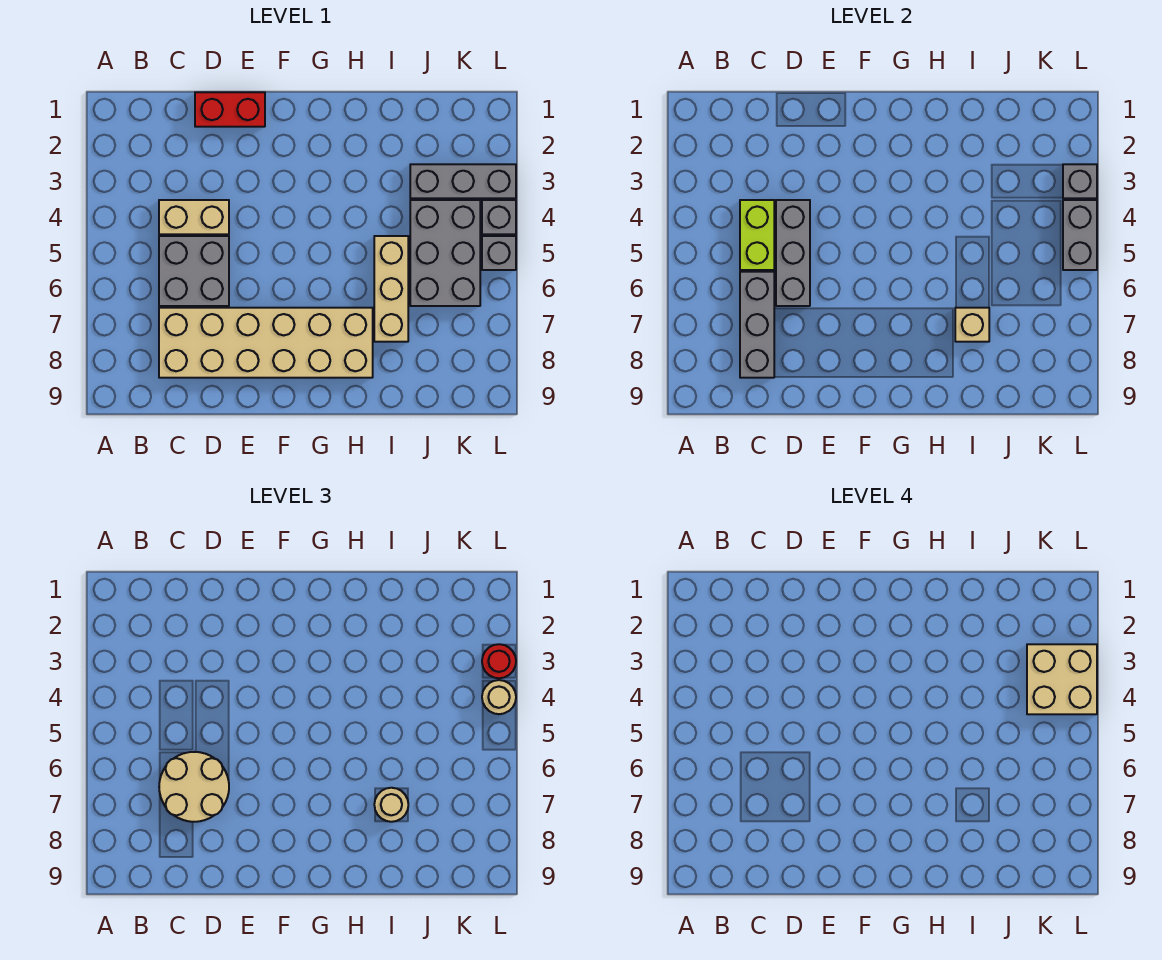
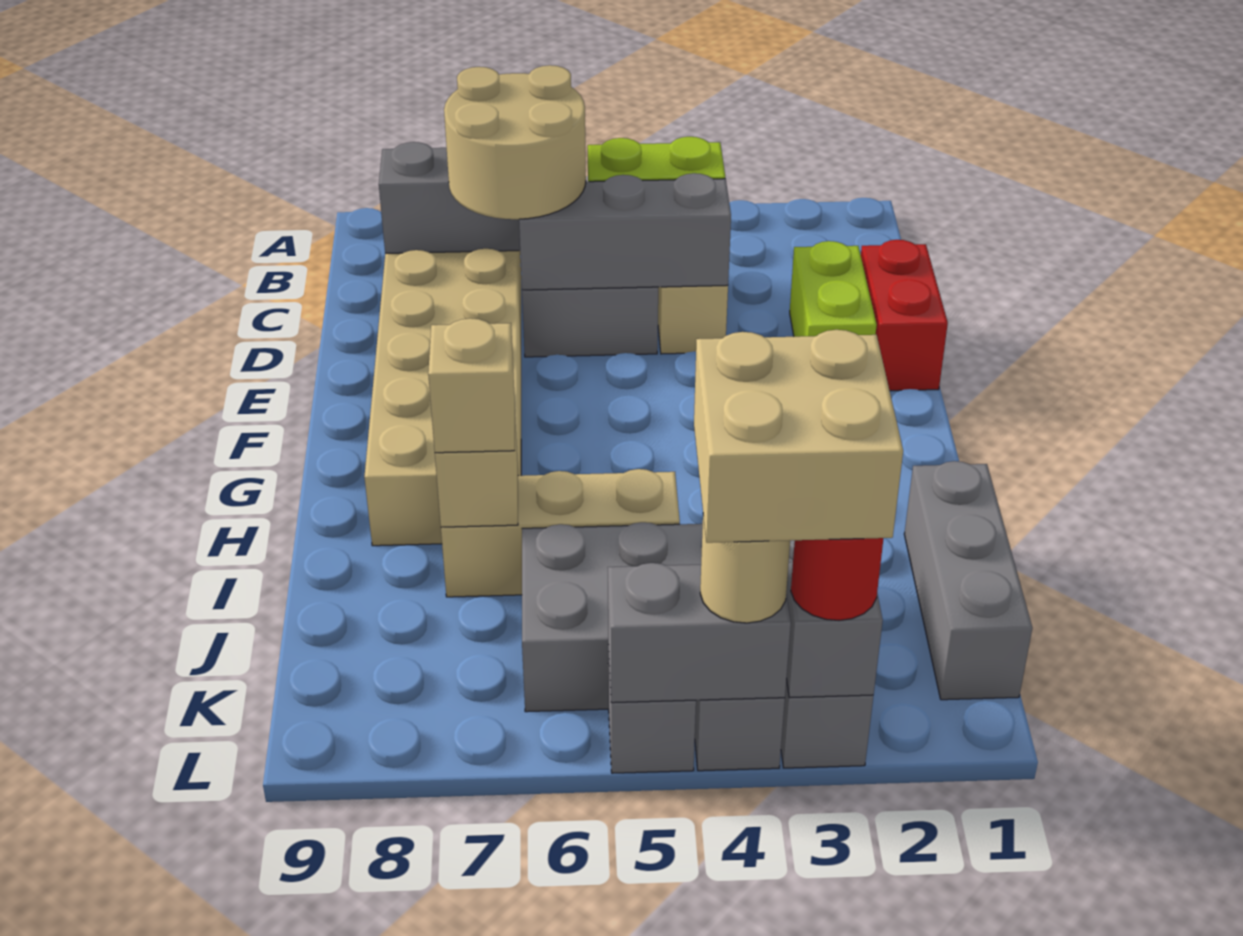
none -> lime brick D2:E2 level 1
none -> grey brick I1:K1 level 1
tan round brick I7 level 3 -> tan brick I7 level 3

